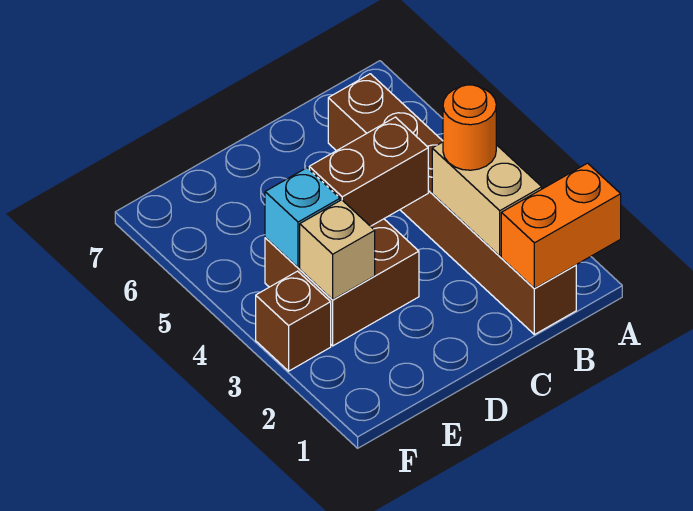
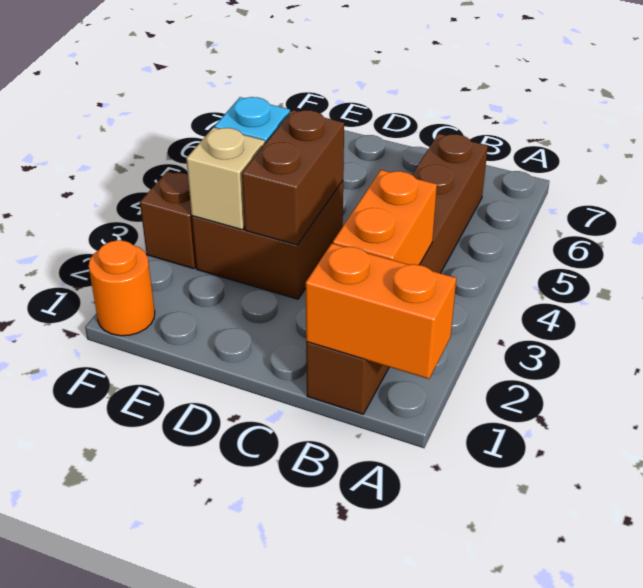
tan brick B2:B3 level 2 -> orange brick B2:B3 level 2
orange round brick B3 level 3 -> orange round brick F1 level 1
brown brick C4:D4 level 2 -> brown brick D3:D4 level 2

